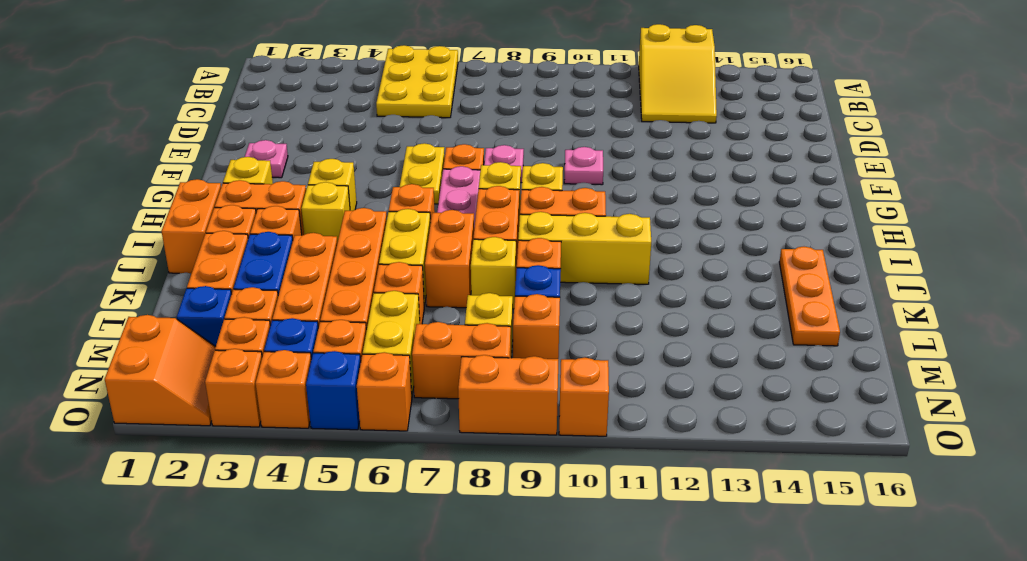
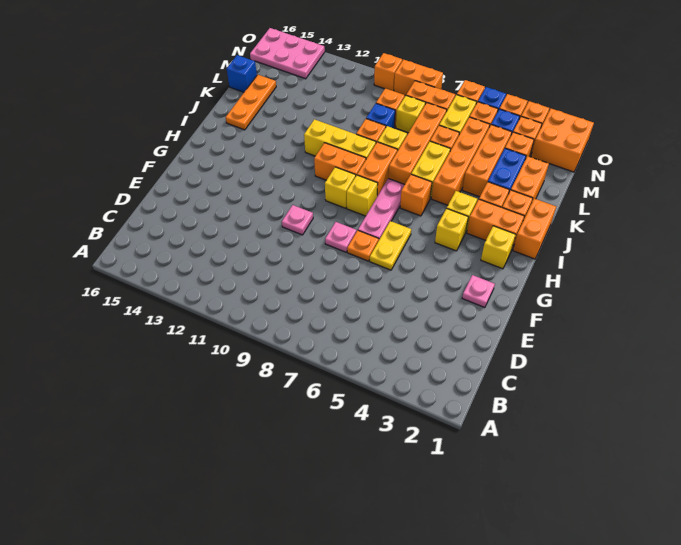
yellow plate A5:C6 level 1 -> none
yellow slope A12:C13 level 1 top A -> none
orange brick J7:K7 level 1 -> orange brick J7:M7 level 1
blue brick M2 level 1 -> blue brick L16 level 1
orange slope N1:O2 level 1 top 1 -> orange brick N1:O2 level 1
none -> pink plate N14:O16 level 1

